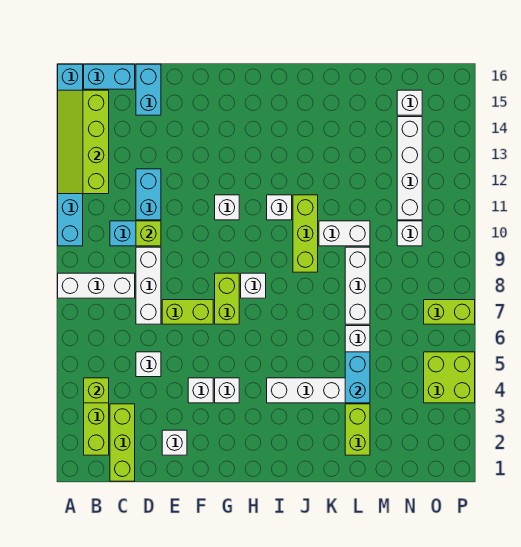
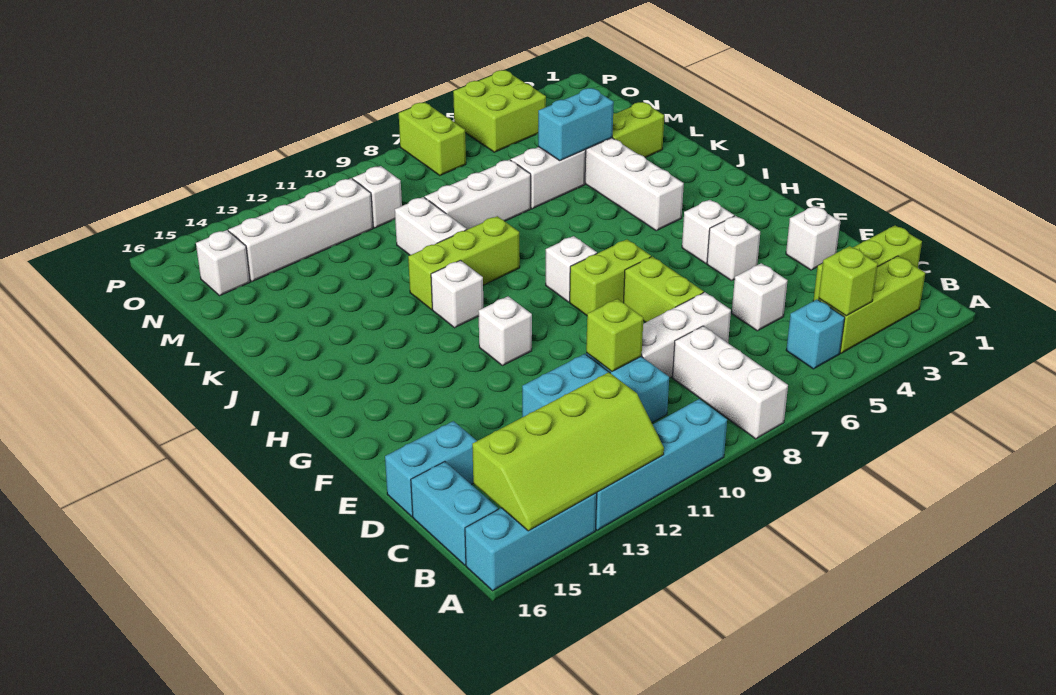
none -> cyan brick B5 level 1

